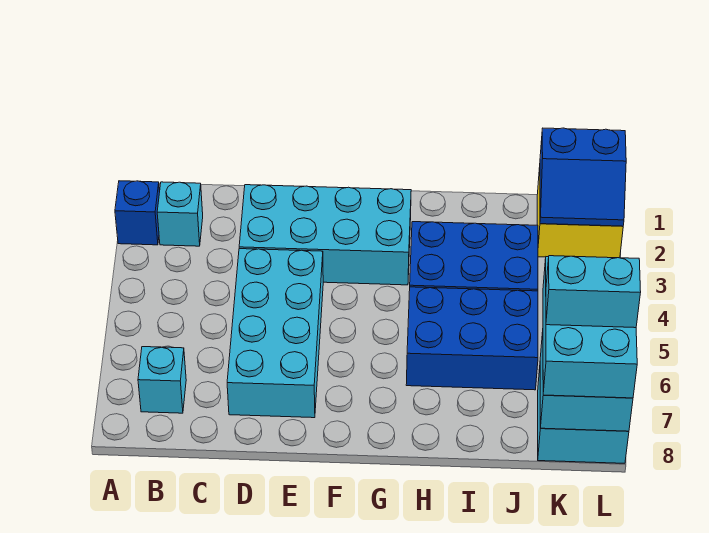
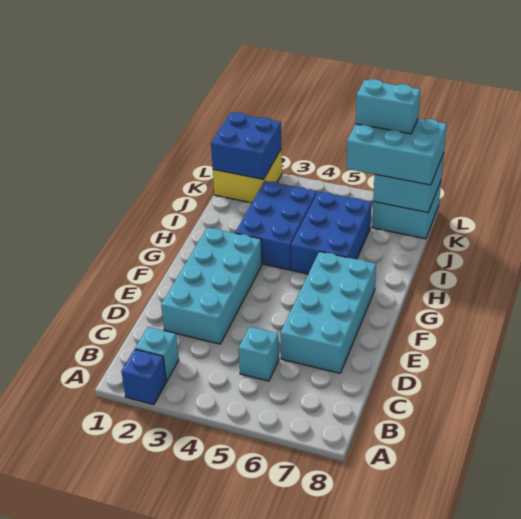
cyan brick B7 level 1 -> cyan brick C5 level 1
cyan brick D4:E7 level 1 -> cyan brick D6:G7 level 1
blue slope K1:L2 level 2 top 1 -> blue brick K1:L2 level 2
cyan brick K7:L7 level 4 -> cyan brick L6:L7 level 4

